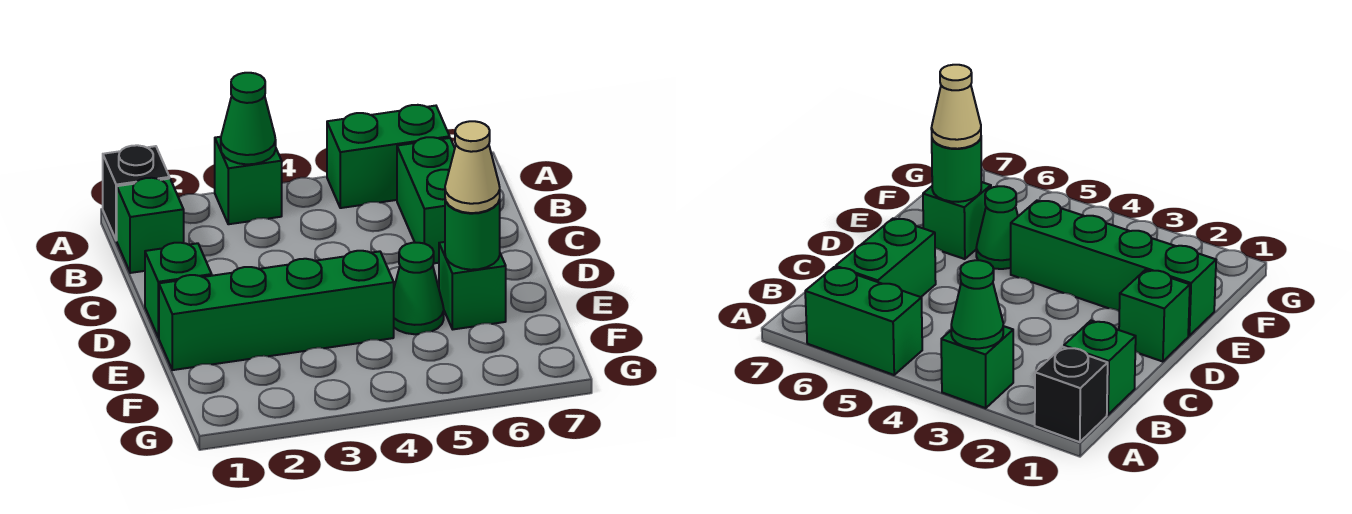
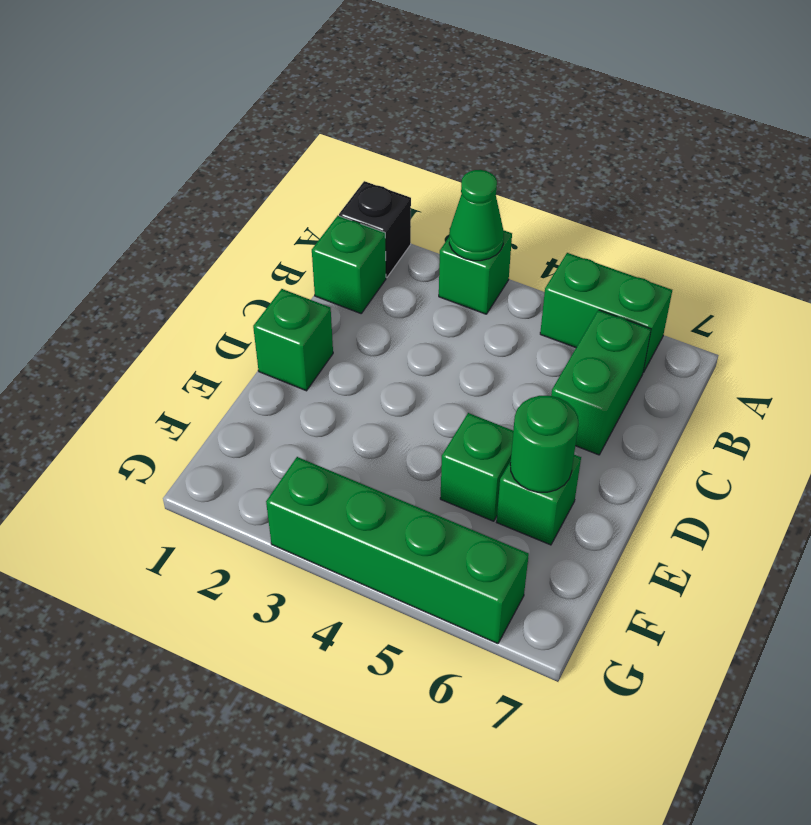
green brick E1:E4 level 1 -> green brick G3:G6 level 1
green cone E5 level 1 -> green brick E5 level 1
tan cone E6 level 3 -> none

